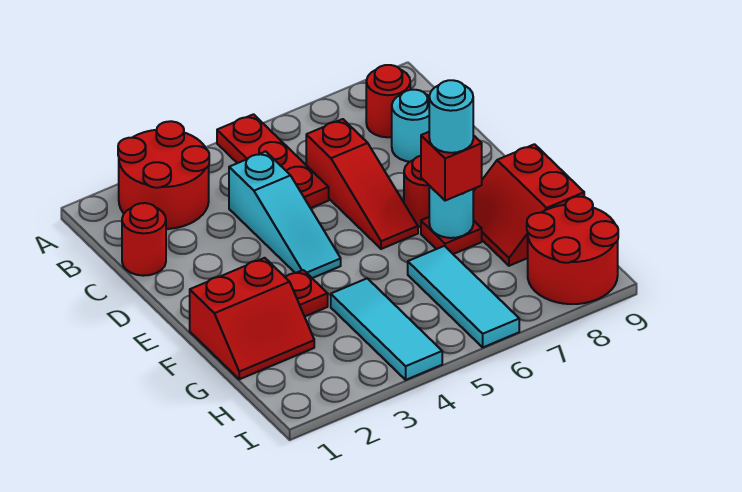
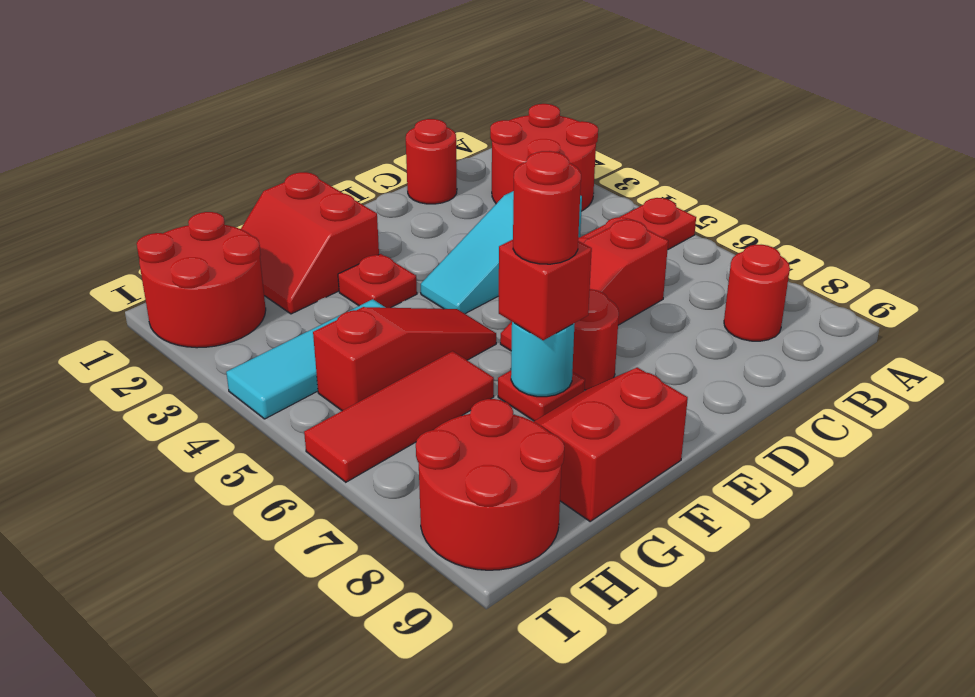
cyan round brick C8 level 1 -> none
none -> red slope F5:H5 level 1 top H
cyan round brick F7 level 4 -> red round brick F7 level 4
cyan tile G6:I6 level 1 -> red tile G6:I6 level 1
none -> red round brick H1:I2 level 1

